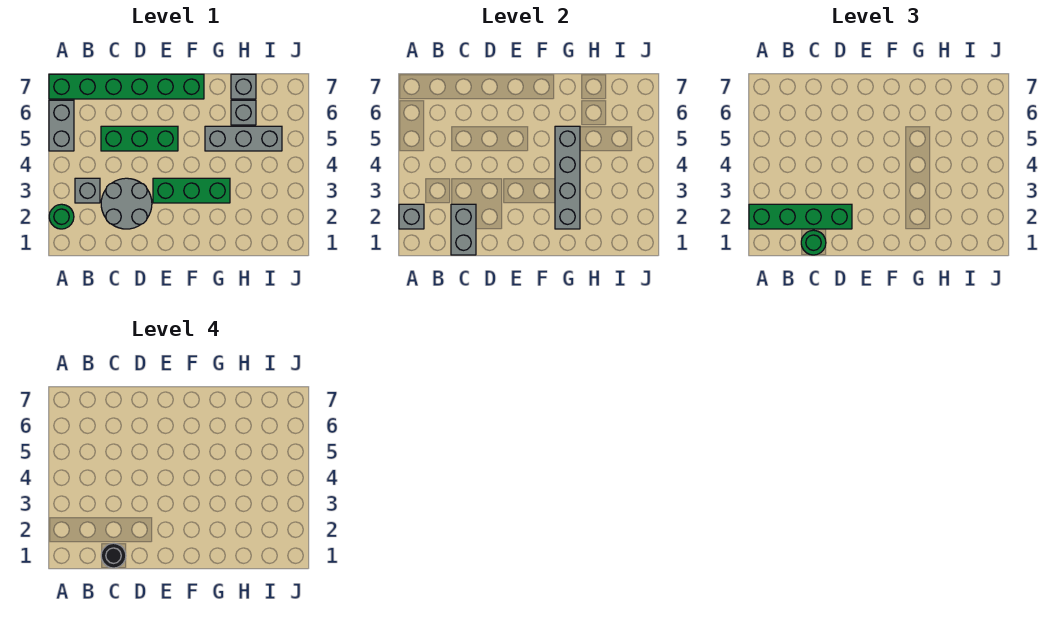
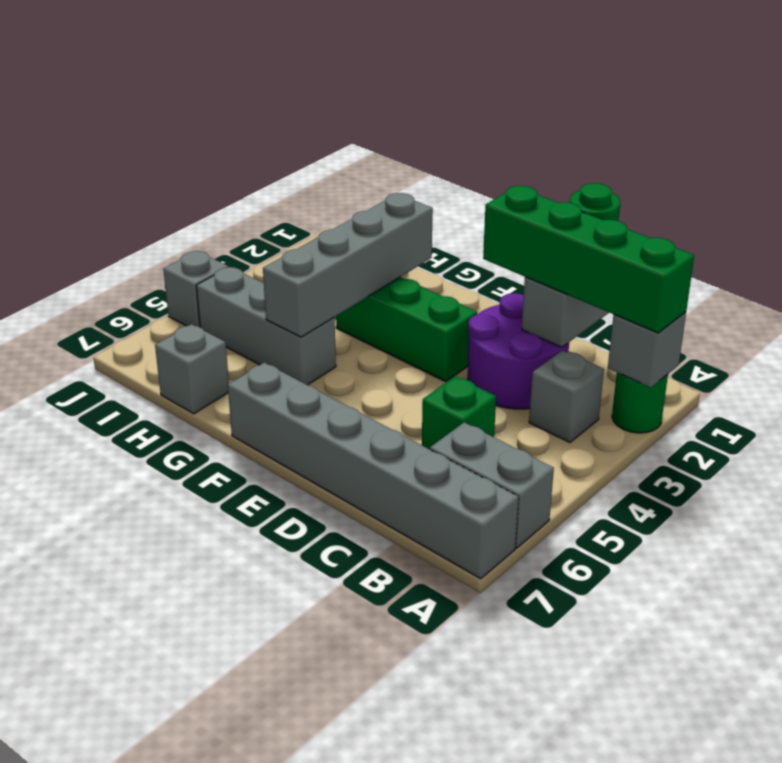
grey brick A5:A6 level 1 -> grey brick A6:B6 level 1
green brick A7:F7 level 1 -> grey brick A7:F7 level 1
black round brick C1 level 4 -> none
grey round brick C2:D3 level 1 -> purple round brick C2:D3 level 1
green brick C5:E5 level 1 -> green brick C5 level 1
grey brick H6 level 1 -> grey brick J5 level 1

